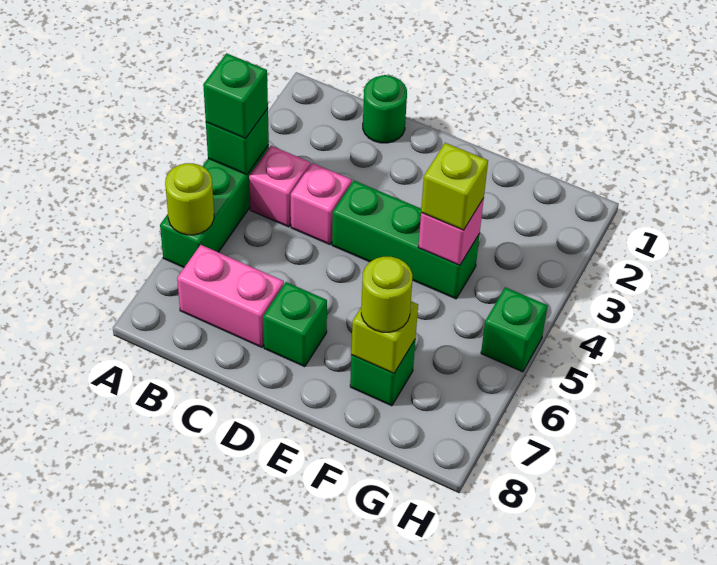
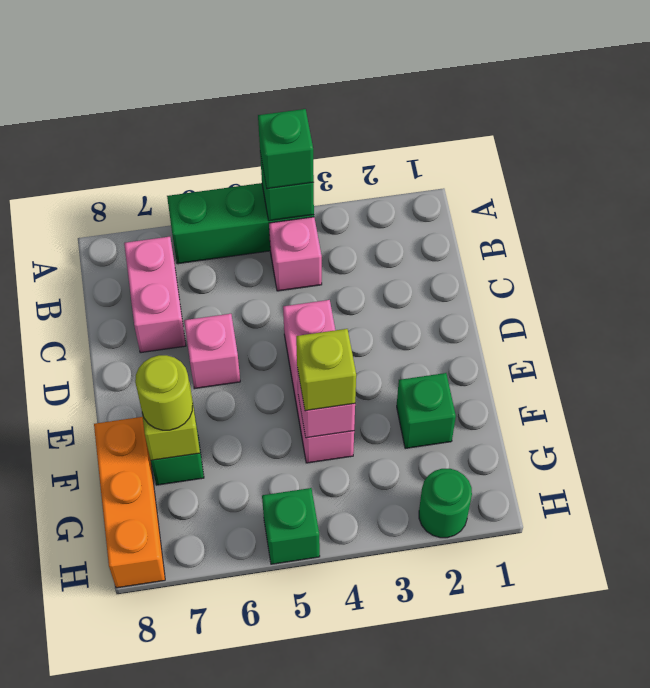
lime round brick A6 level 2 -> none
green round brick C1 level 1 -> green round brick H2 level 1
pink brick C4 level 1 -> pink brick D6 level 1
green brick D4:F4 level 1 -> pink brick D4:F4 level 1
green brick D7 level 1 -> green brick F2 level 1
none -> orange brick F8:H8 level 1

